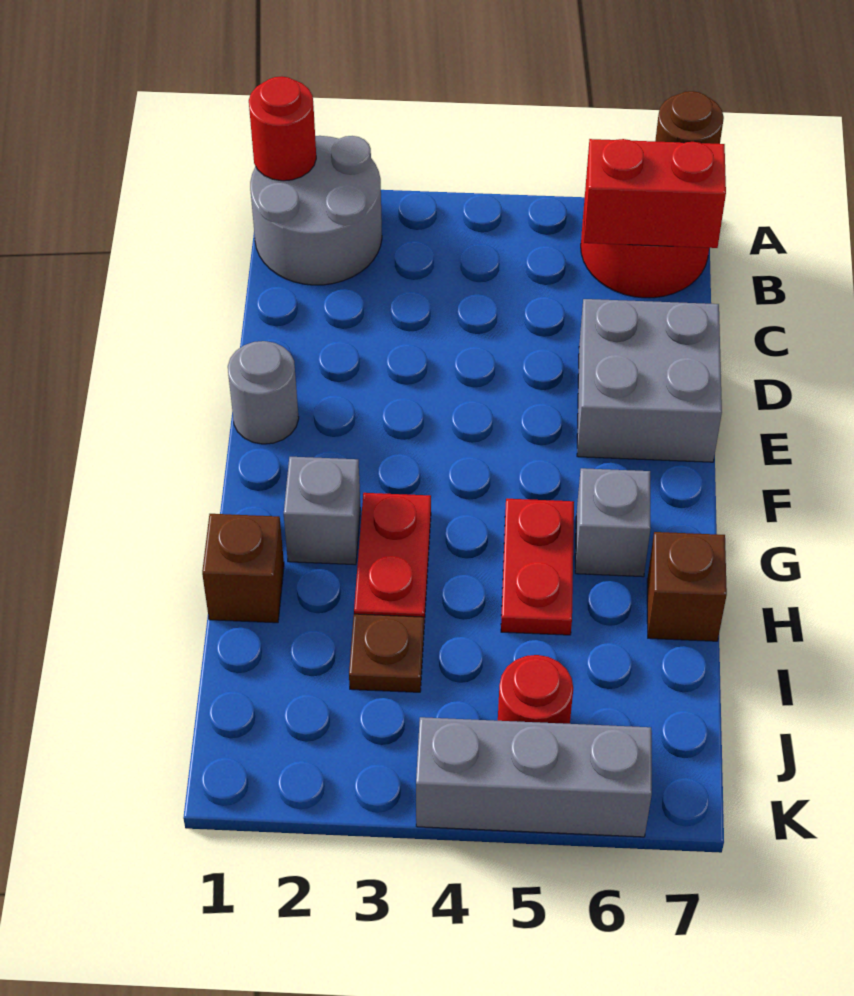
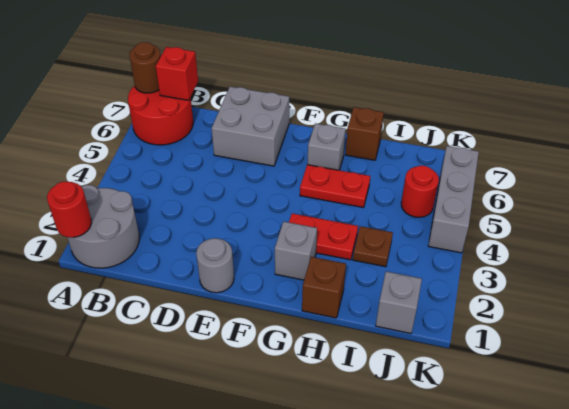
red brick B6:B7 level 2 -> red brick B7 level 2
none -> grey brick J1 level 1

